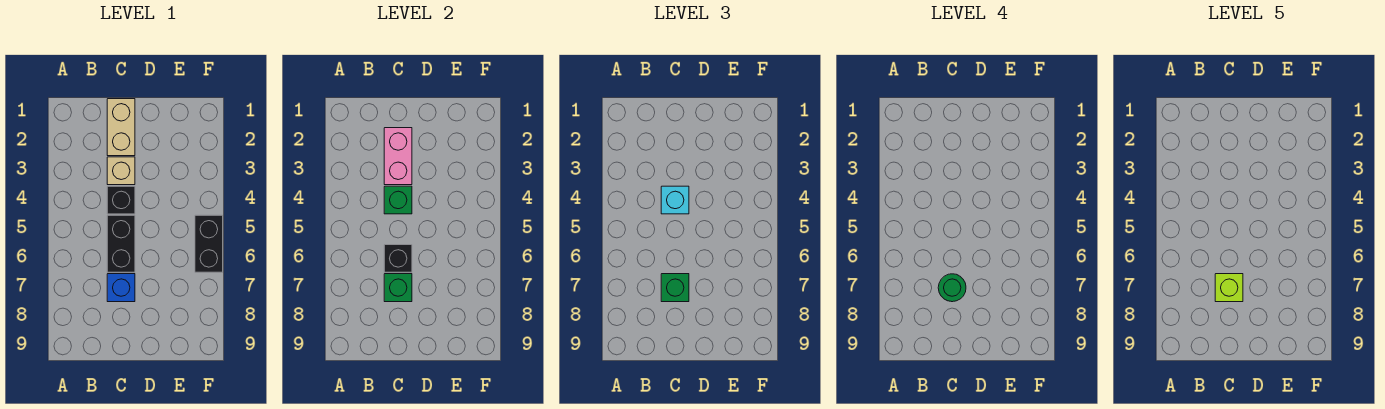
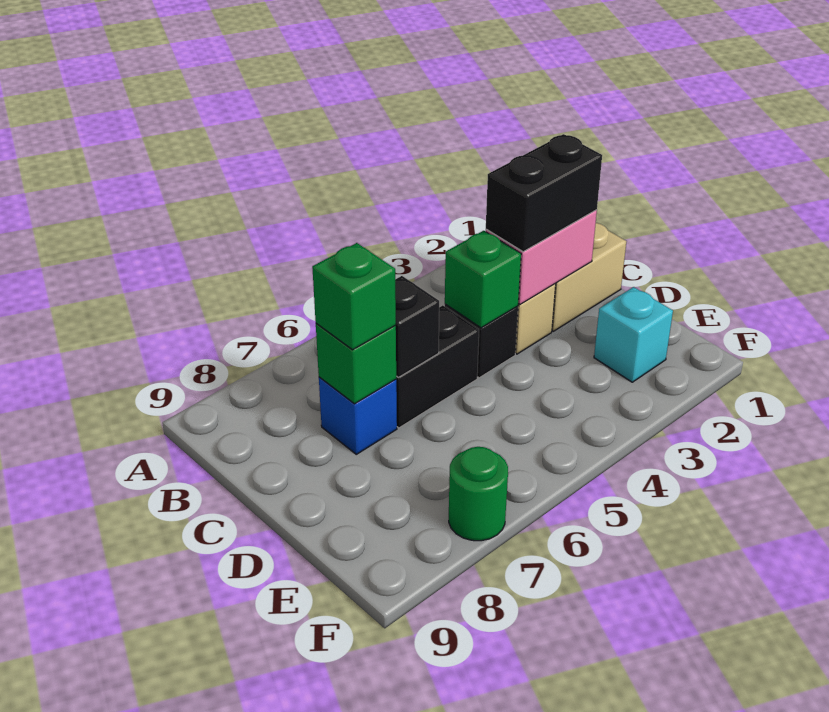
cyan brick C4 level 3 -> cyan brick E2 level 1
green round brick C7 level 4 -> green round brick F7 level 1
lime brick C7 level 5 -> none
black brick F5:F6 level 1 -> black brick C2:C3 level 3

